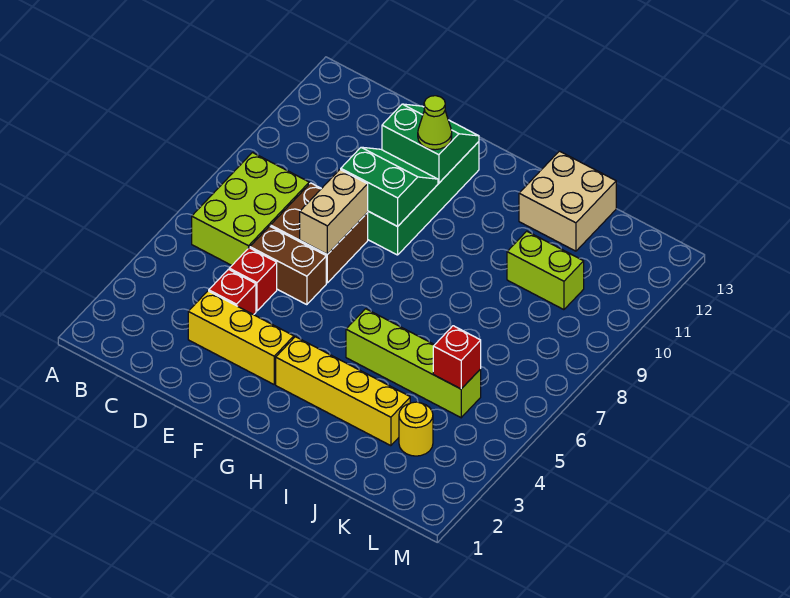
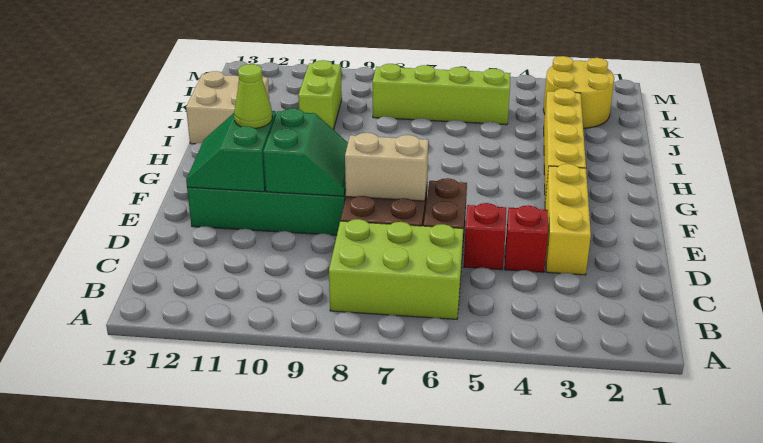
green slope E9:F10 level 2 top 9 -> green slope E9:F10 level 2 top 10
lime brick H5:K5 level 1 -> lime brick K5:K8 level 1
yellow round brick K3 level 1 -> yellow round brick K2:L3 level 1
red brick K5 level 2 -> none

